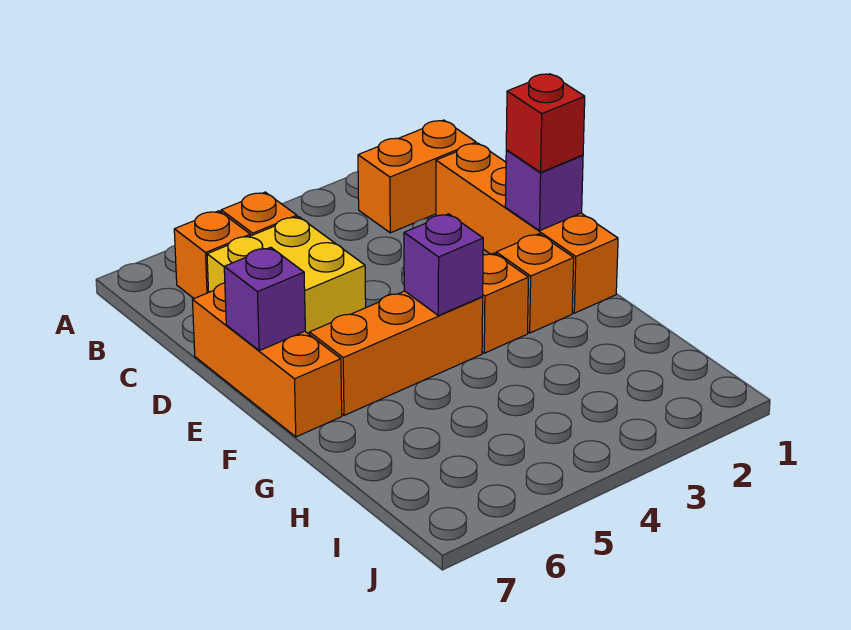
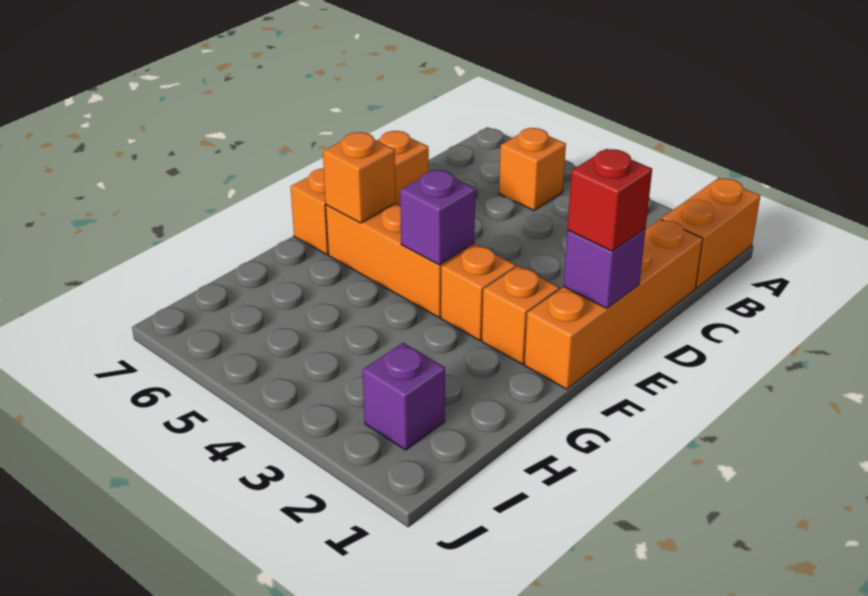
orange brick B1:B2 level 1 -> orange brick A1:B1 level 1
orange brick B6 level 1 -> orange brick F6 level 2
yellow brick C5:D6 level 1 -> none
purple brick E7 level 2 -> purple brick I2 level 1

